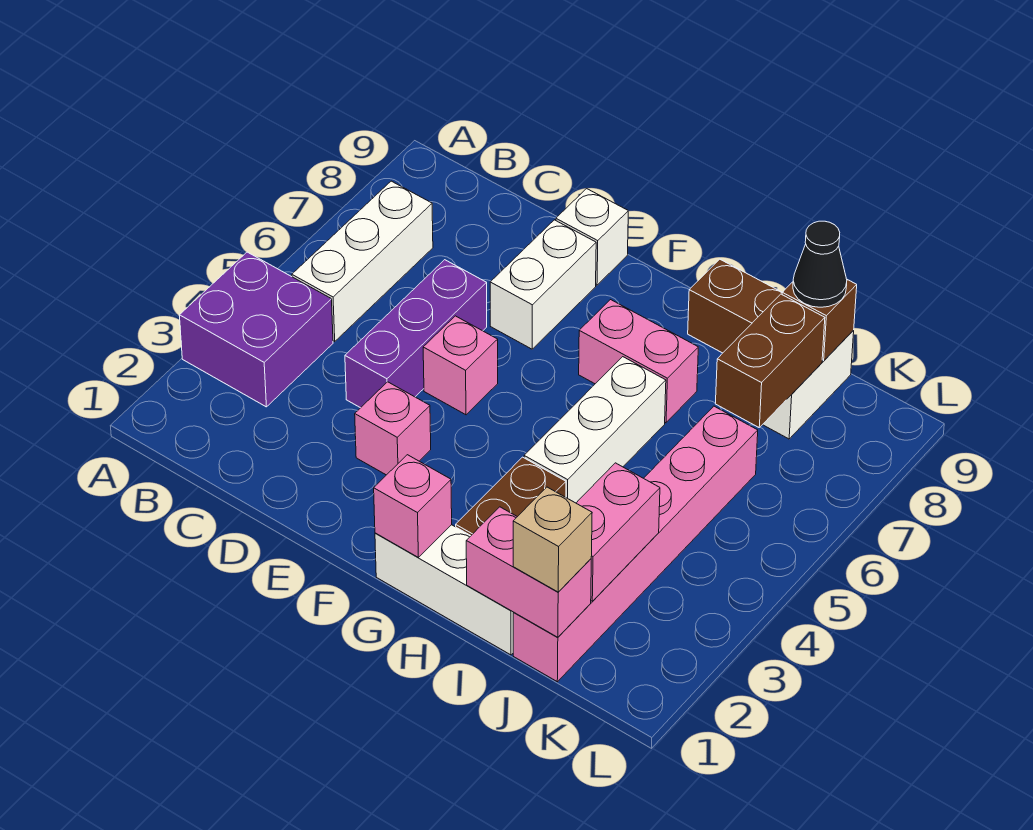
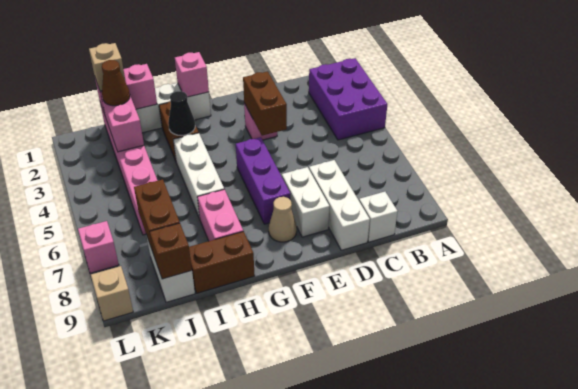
purple brick A3:B4 level 1 -> purple brick A2:B4 level 1
white brick B5:B7 level 1 -> white brick D7:D9 level 1
purple brick D4:D6 level 1 -> purple brick F5:F7 level 1
none -> brown brick E3:E4 level 2
pink brick E5 level 1 -> pink brick L7 level 1
white brick E9 level 1 -> white brick C9 level 1
none -> tan cone F8 level 1
pink brick G7:H7 level 1 -> pink brick H7:H8 level 1
none -> brown cone J2 level 3
black cone J9 level 3 -> black cone H3 level 2
none -> tan brick L9 level 1

